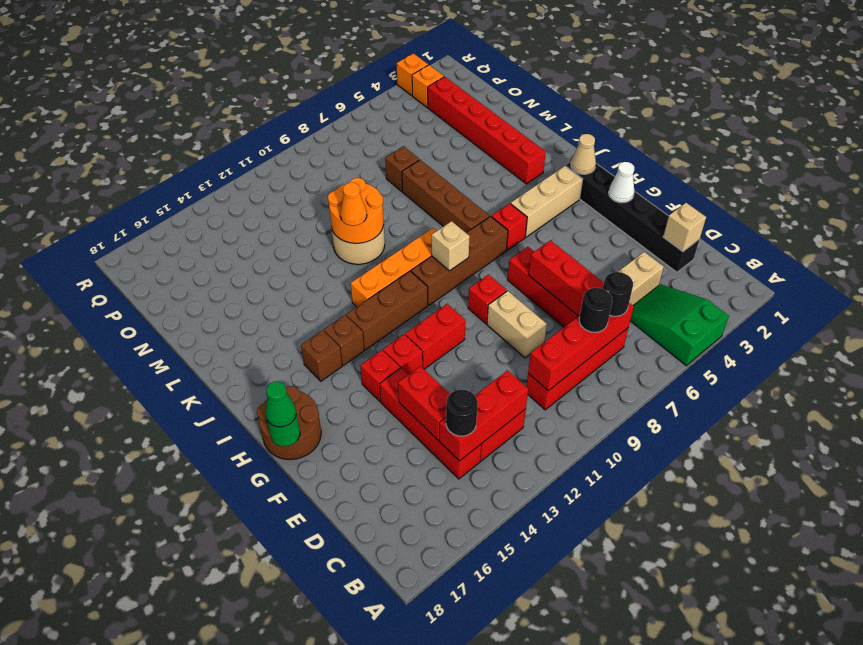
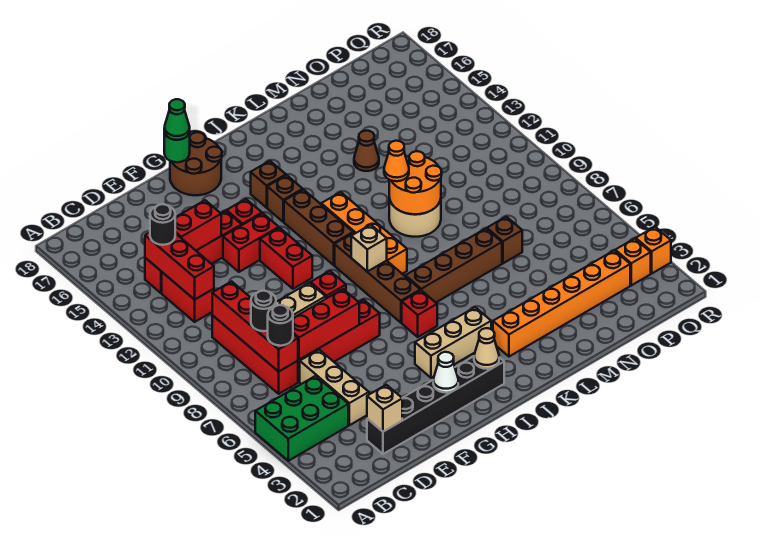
green slope A4:C5 level 1 top A -> green brick A4:C5 level 1
red brick G13 level 1 -> red brick F13:G13 level 1
tan brick I3:I5 level 1 -> tan brick H4:J4 level 1
red brick K3:P3 level 1 -> orange brick K3:P3 level 1
none -> brown cone M14 level 1

